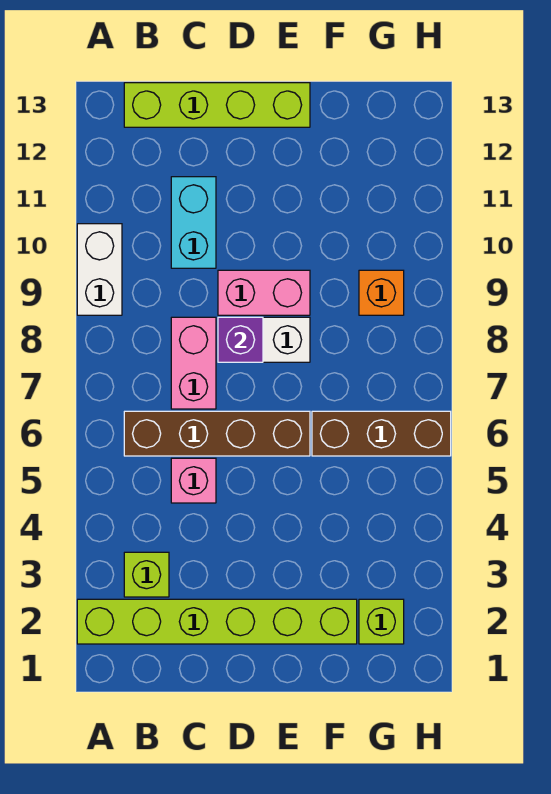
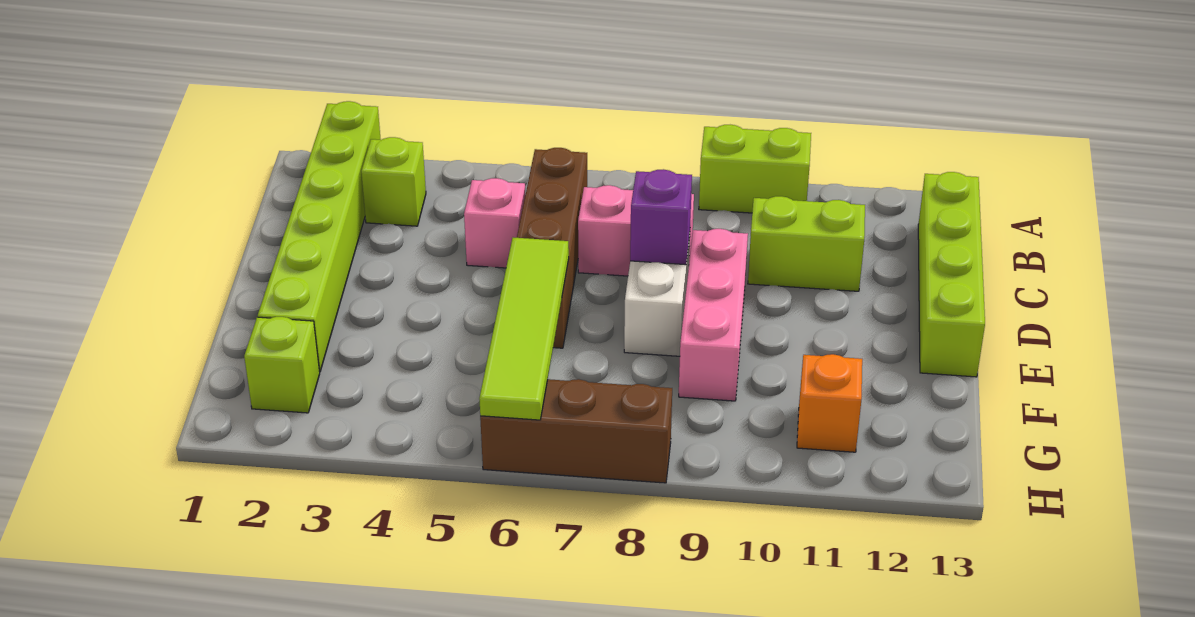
white brick A9:A10 level 1 -> lime brick A9:A10 level 1
cyan brick C10:C11 level 1 -> lime brick C10:C11 level 1
pink brick D9:E9 level 1 -> pink brick D9:F9 level 1
none -> lime tile E6:H6 level 2
brown brick F6:H6 level 1 -> brown brick H6:H8 level 1
orange brick G9 level 1 -> orange brick G11 level 1

